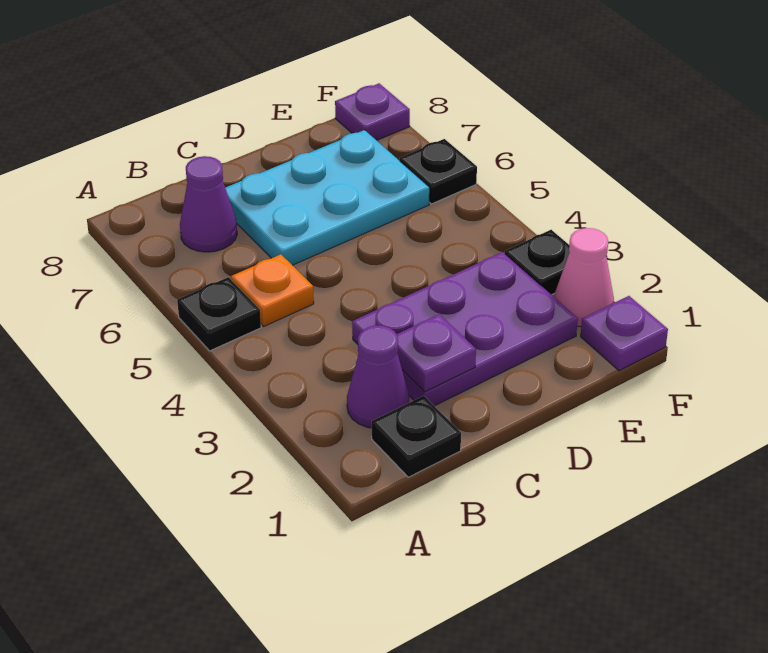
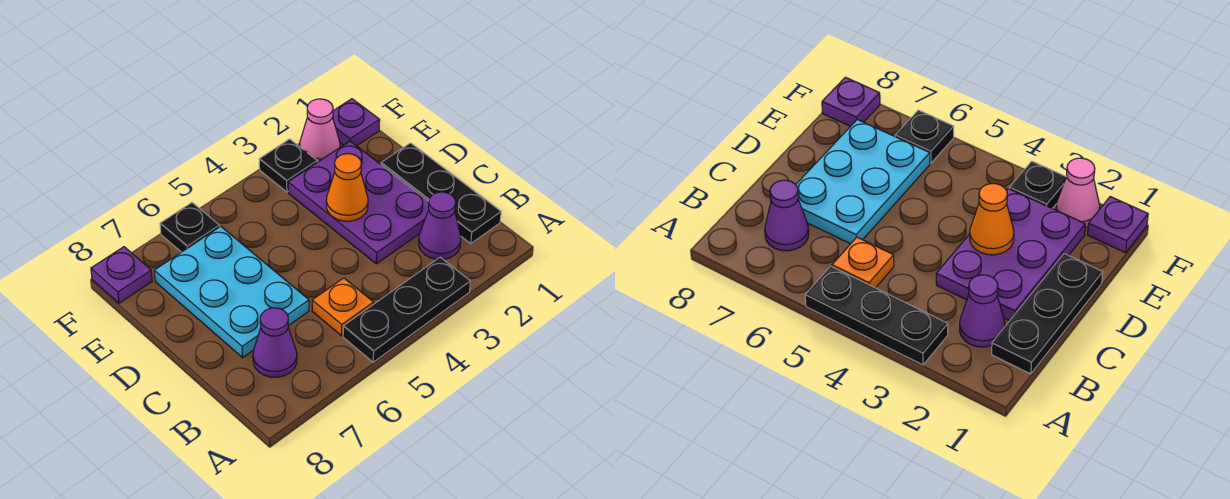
black plate A5 level 1 -> black plate A3:A5 level 1
black plate B1 level 1 -> black plate B1:D1 level 1
purple plate C2 level 2 -> none
none -> orange cone D3 level 2

